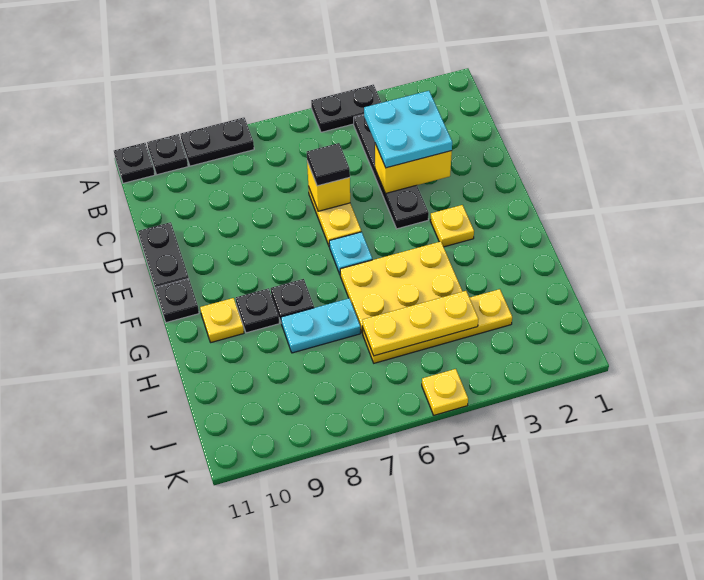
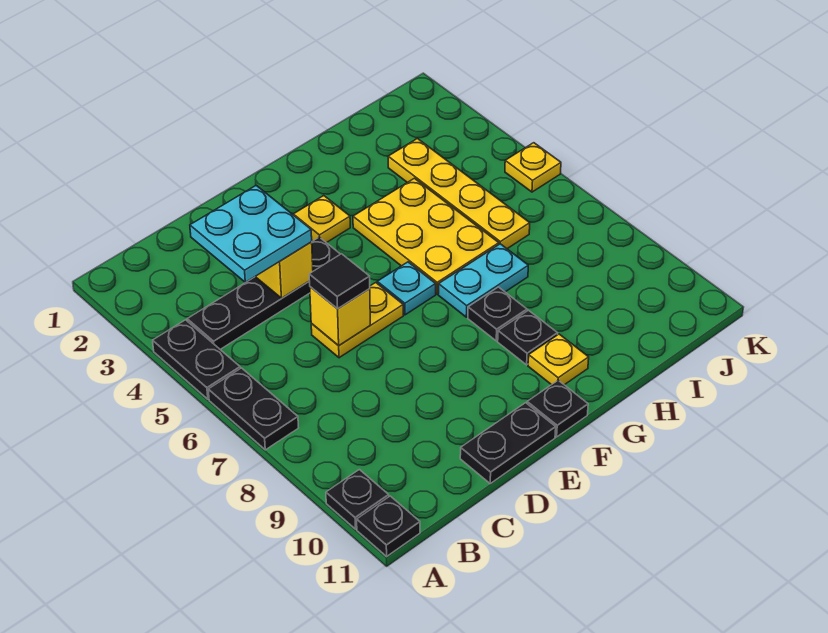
black plate A8:A9 level 1 -> black plate A6:A7 level 1
cyan plate H7:H8 level 1 -> cyan plate G7:H7 level 1
yellow plate I4:I6 level 2 -> none

